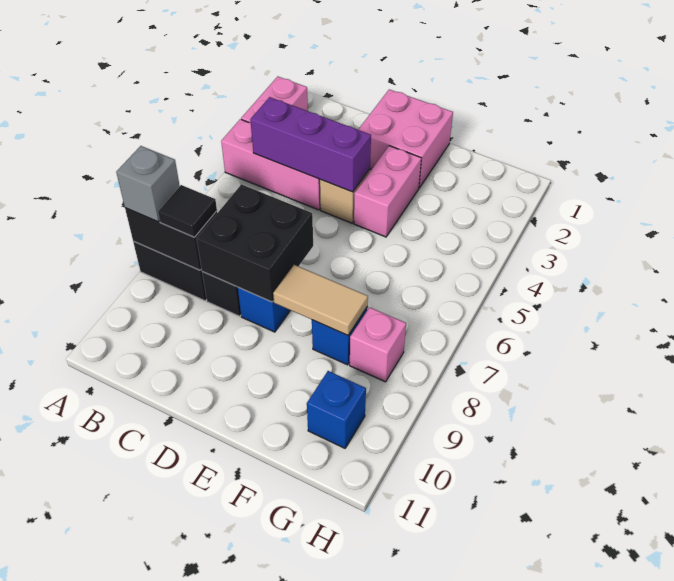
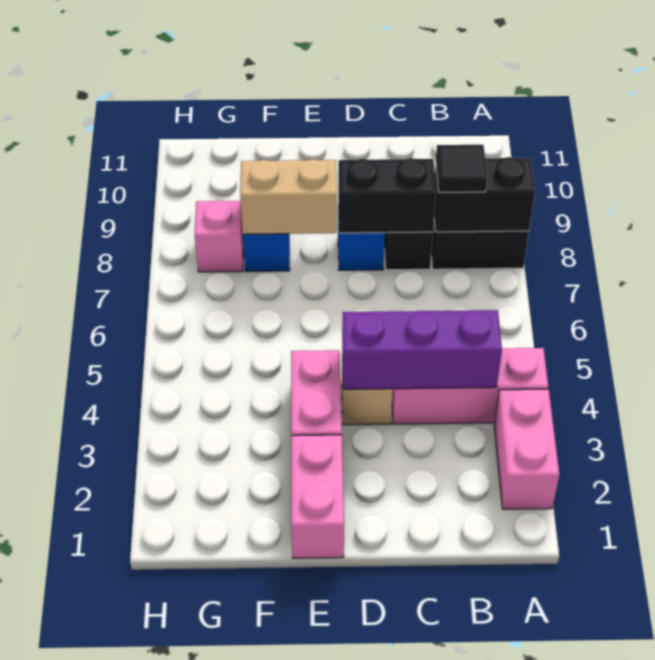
grey brick A8 level 3 -> none
black brick C7:D8 level 2 -> black brick C8:D8 level 2
pink brick D1:E2 level 1 -> pink brick E1:E2 level 1
tan tile E8:F8 level 2 -> tan brick E8:F8 level 2
blue brick G10 level 1 -> none

